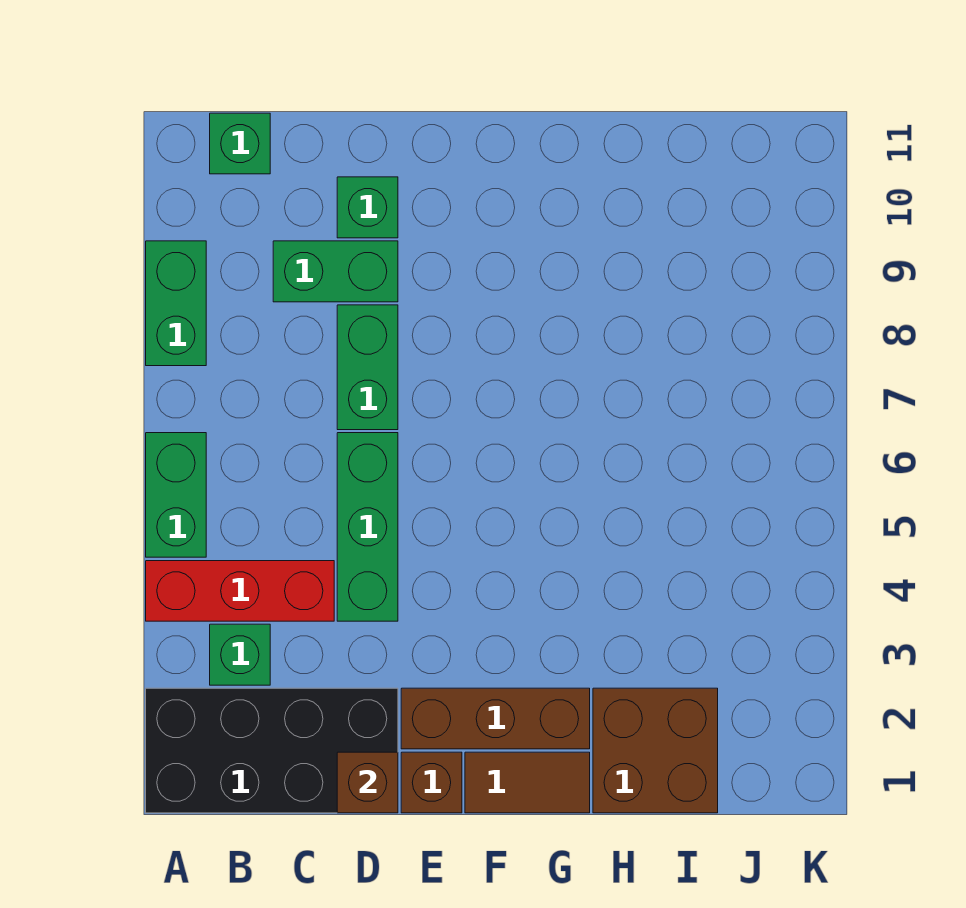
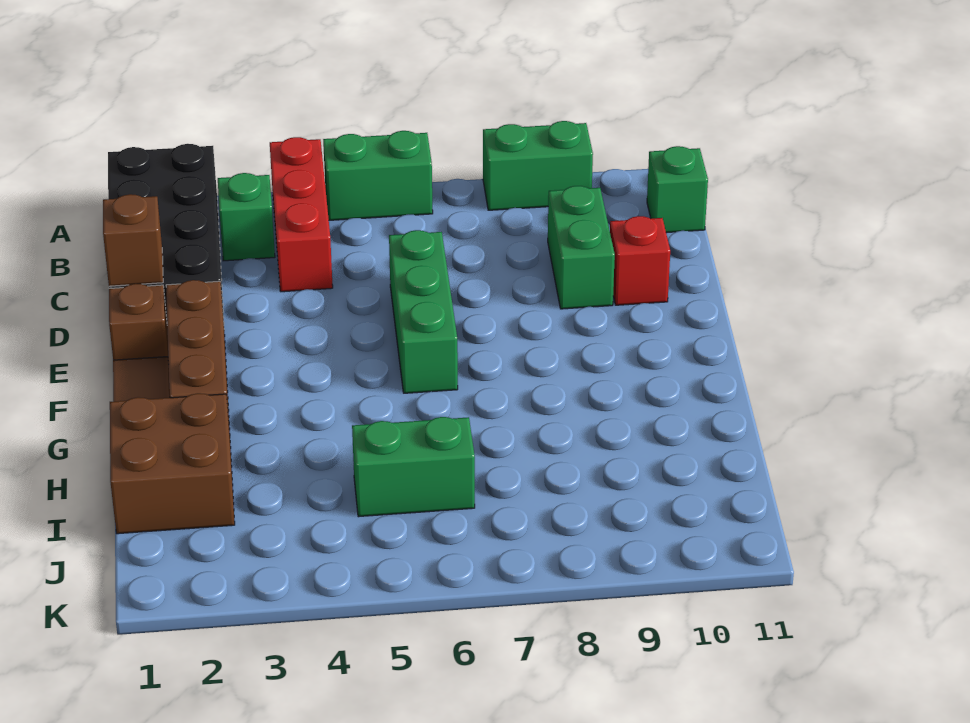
green brick D4:D6 level 1 -> green brick D6:F6 level 1
green brick D7:D8 level 1 -> green brick I5:I6 level 1
green brick D10 level 1 -> red brick D10 level 1

